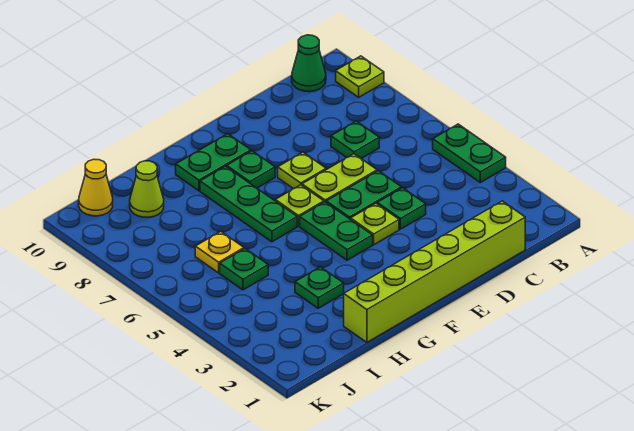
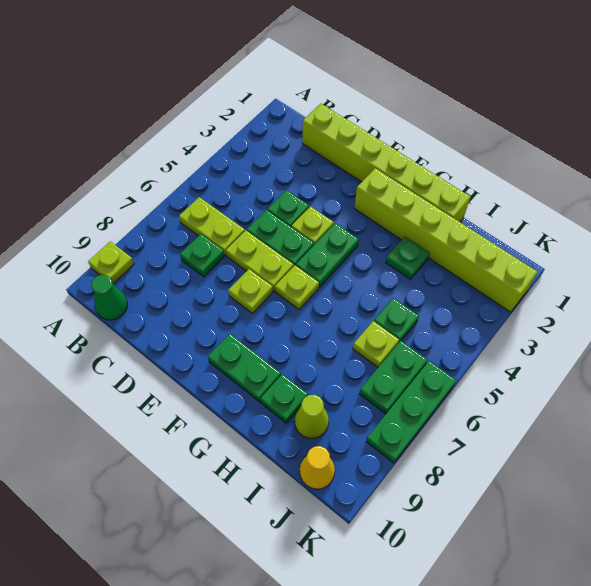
green plate A4:A5 level 1 -> green plate J6:J7 level 1
none -> lime plate B6:C6 level 1
none -> lime brick F2:K2 level 1
green plate F8 level 1 -> green plate H9 level 1
green plate G6:G8 level 1 -> green plate K6:K8 level 1
yellow plate I6 level 1 -> lime plate I6 level 1

